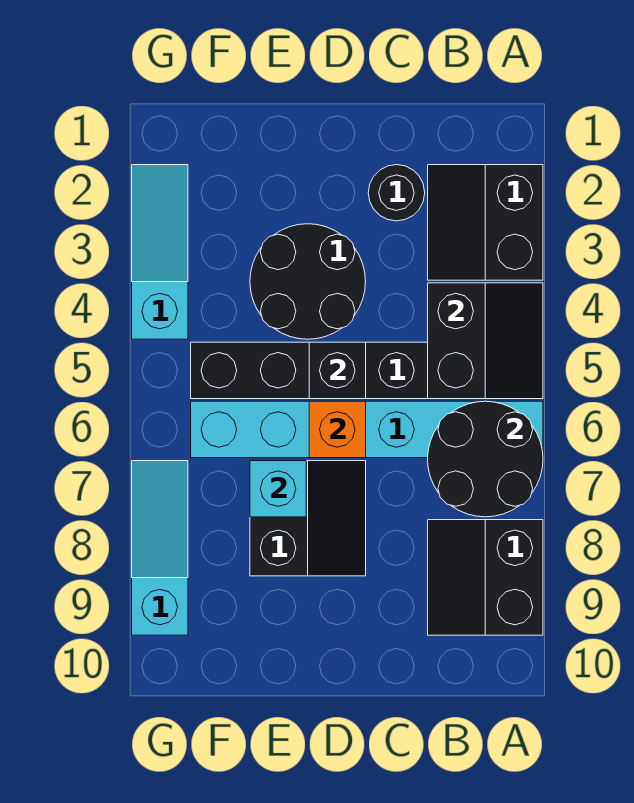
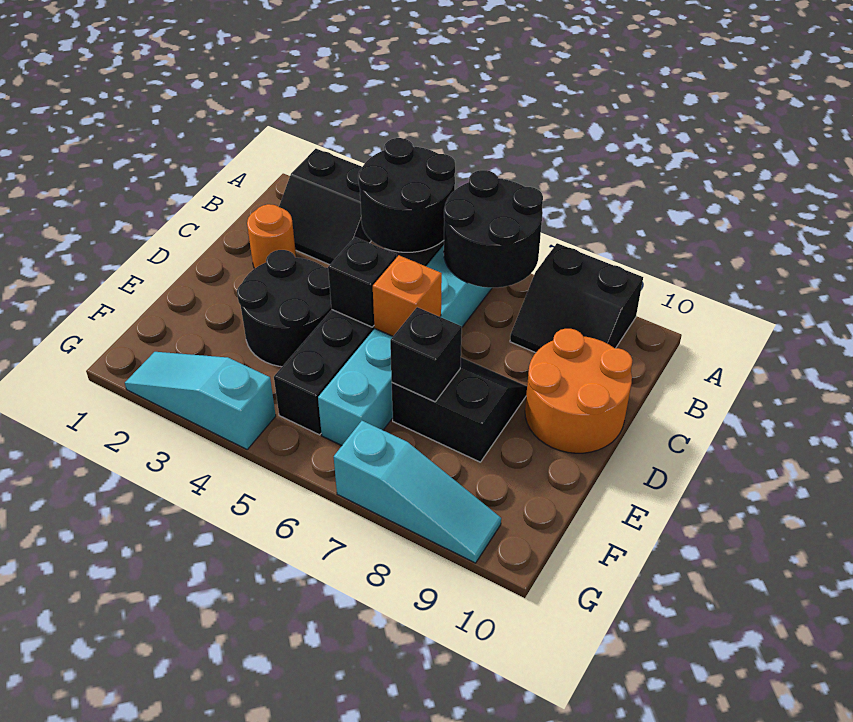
black slope A4:B5 level 2 top B -> black round brick A4:B5 level 2
black round brick C2 level 1 -> orange round brick C2 level 1
none -> orange round brick C9:D10 level 1
cyan brick E7 level 2 -> black brick E7 level 2
cyan slope G7:G9 level 1 top 9 -> cyan slope G7:G9 level 1 top 7

